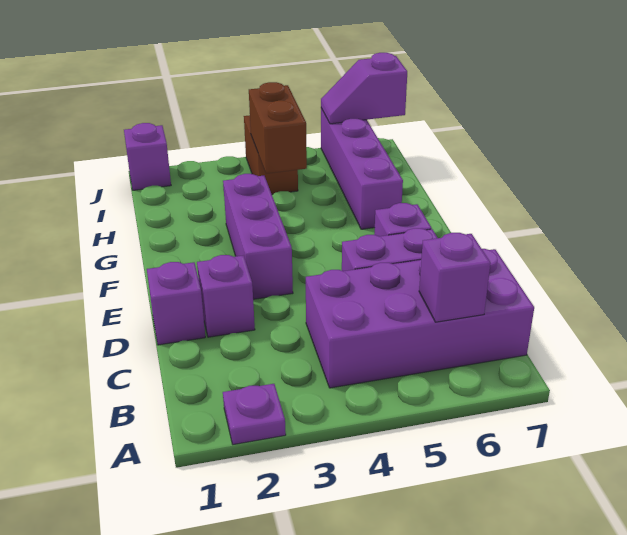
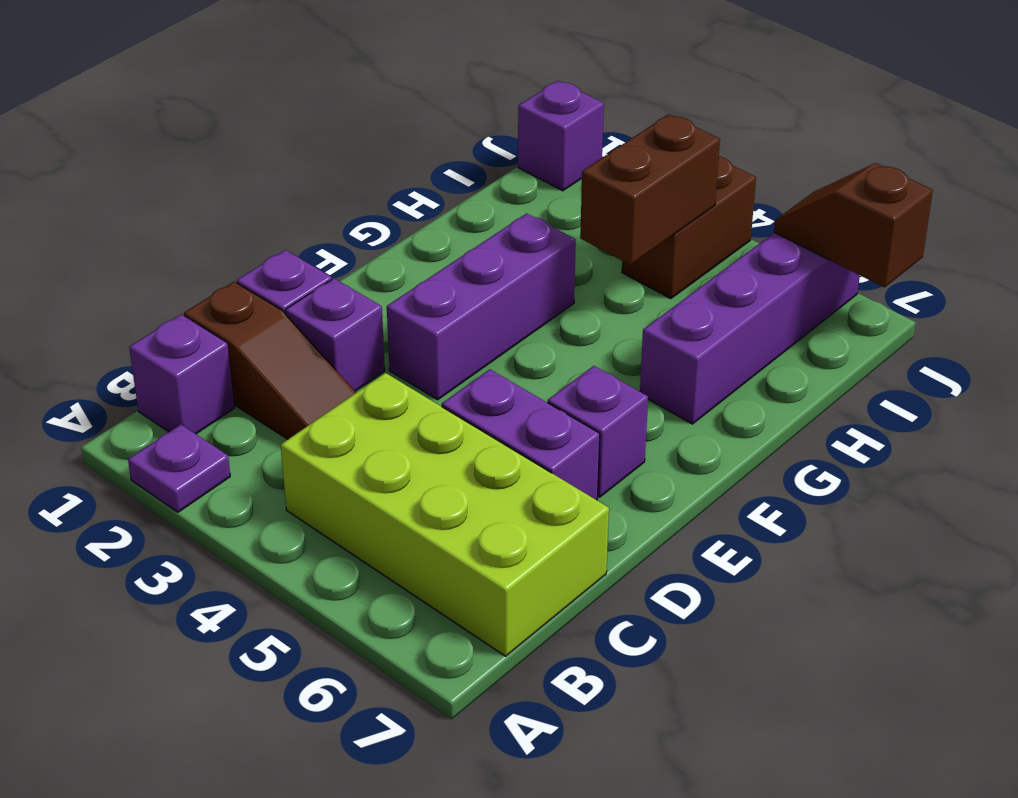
purple brick B4:C7 level 1 -> lime brick B4:C7 level 1
purple brick B6 level 2 -> purple brick B1 level 1
none -> brown slope C1:C3 level 1 top 1
purple slope J6:J7 level 2 top 7 -> brown slope J6:J7 level 2 top 7

